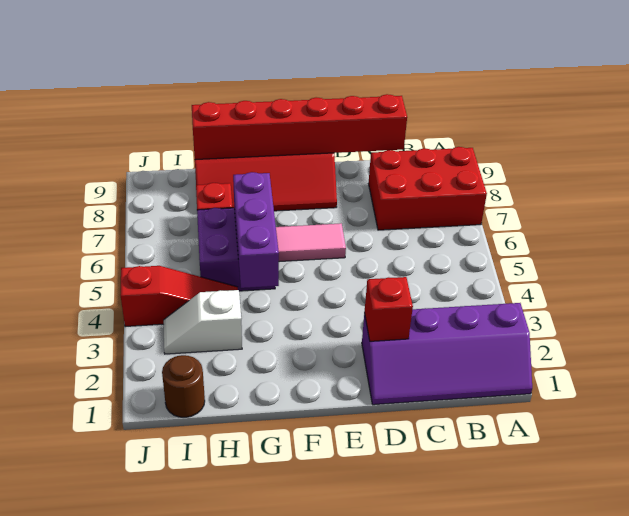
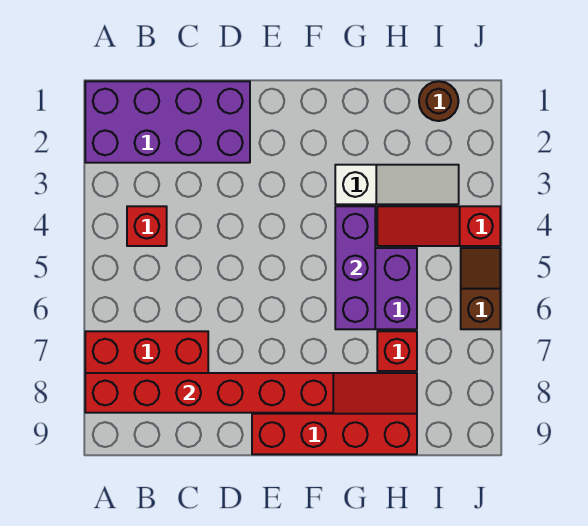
purple slope A1:D2 level 1 top 2 -> purple brick A1:D2 level 1
red brick C9:H9 level 2 -> red brick A8:F8 level 2
red brick D2 level 2 -> red brick B4 level 1
pink tile E6:F6 level 1 -> none
white slope H3:I3 level 1 top H -> white slope G3:I3 level 1 top G
none -> brown slope J5:J6 level 1 top 6

